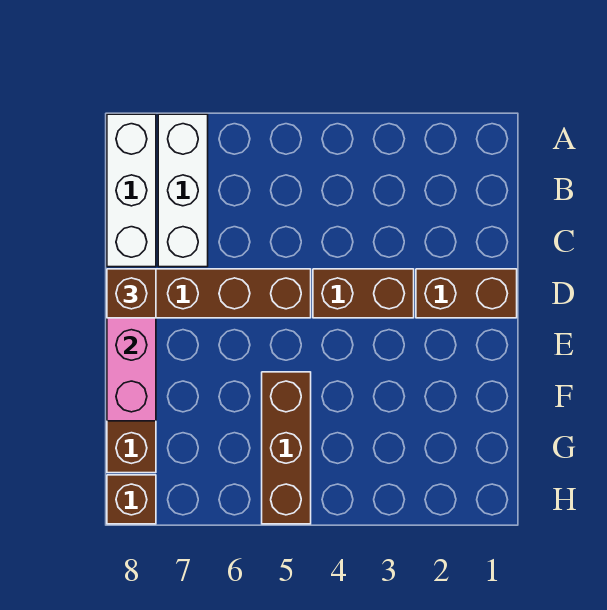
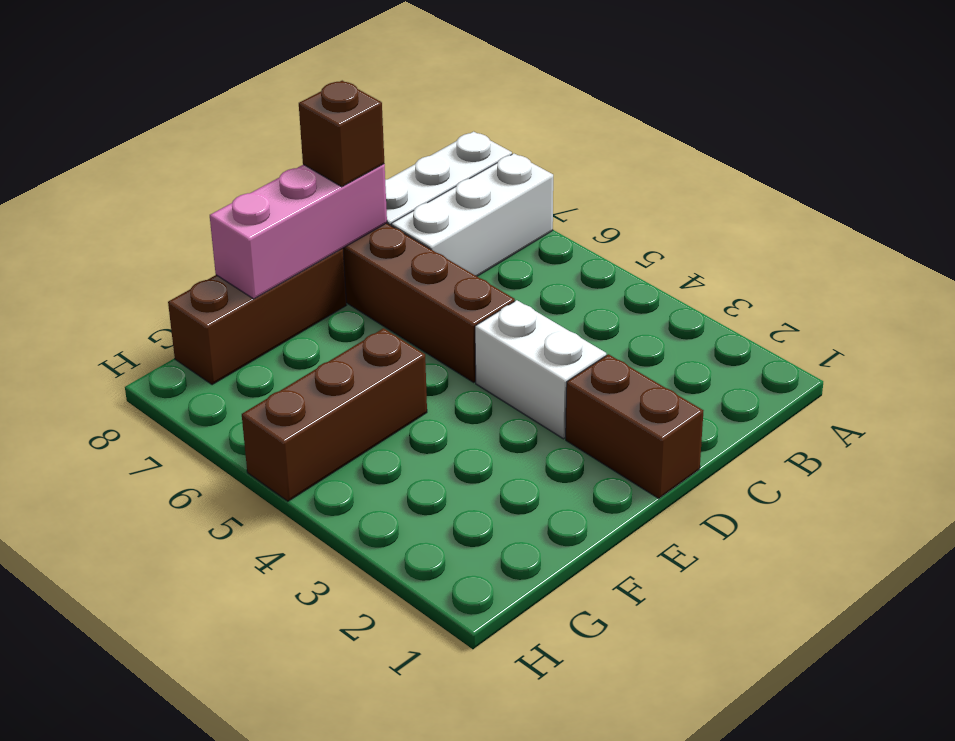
brown brick D3:D4 level 1 -> white brick D3:D4 level 1
brown brick H8 level 1 -> none

